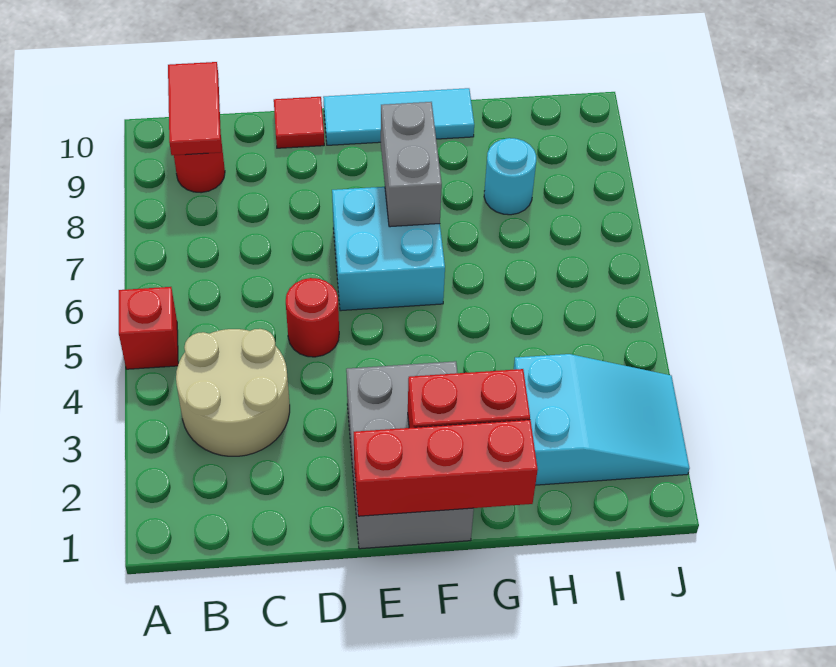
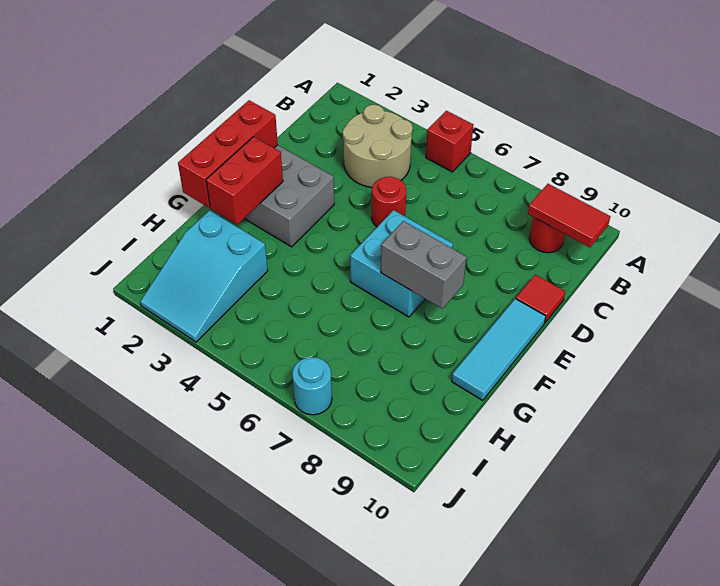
cyan round brick H8 level 1 -> cyan round brick J7 level 1

